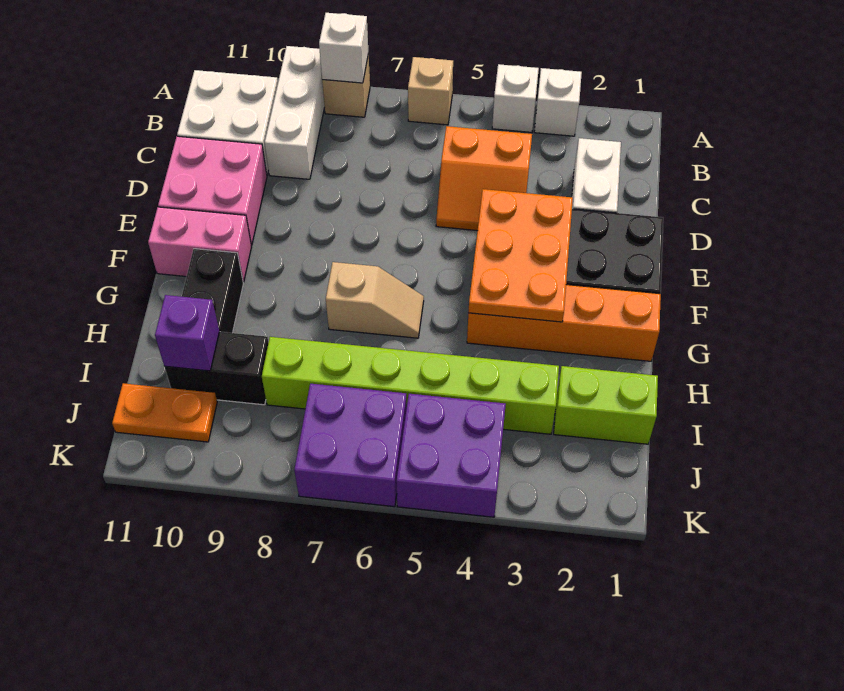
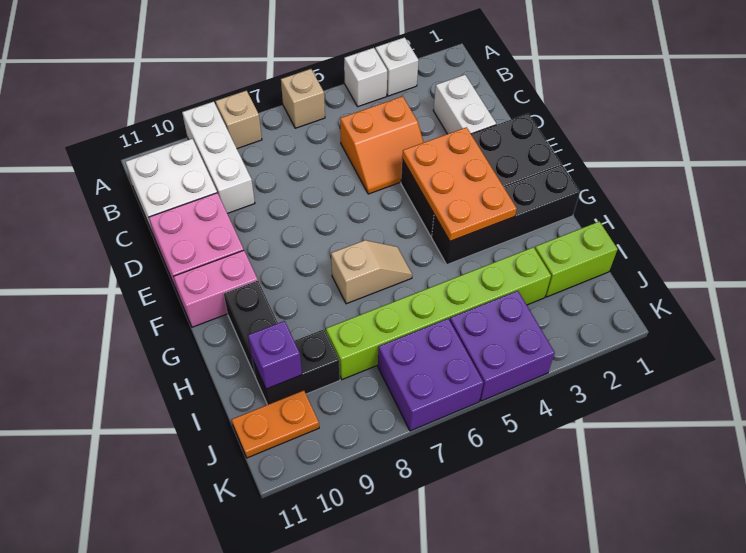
white brick A8 level 2 -> none
orange brick G1:G4 level 1 -> black brick G1:G4 level 1

